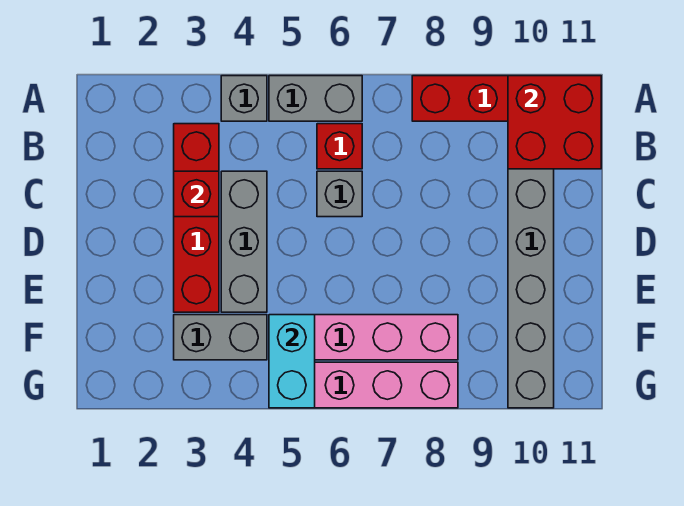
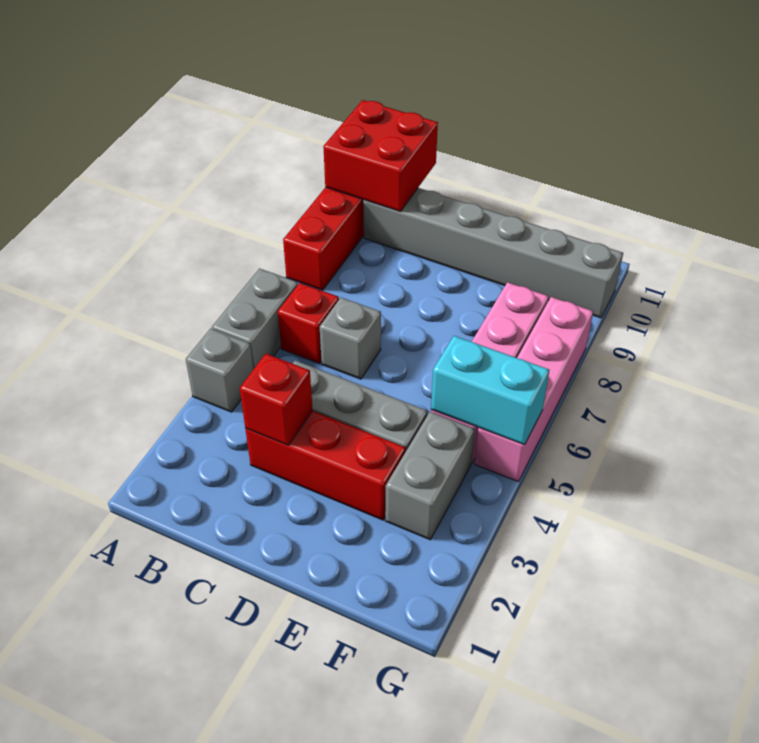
red brick B3:E3 level 1 -> red brick C3:E3 level 1

